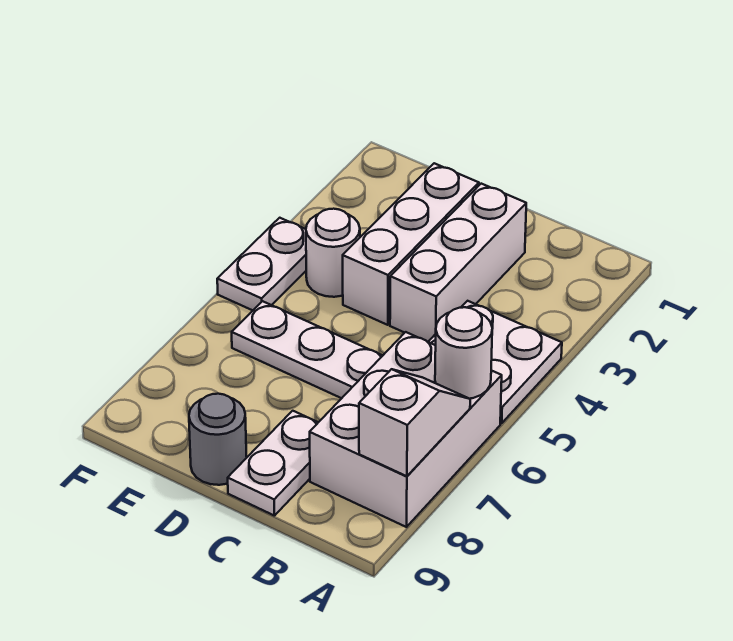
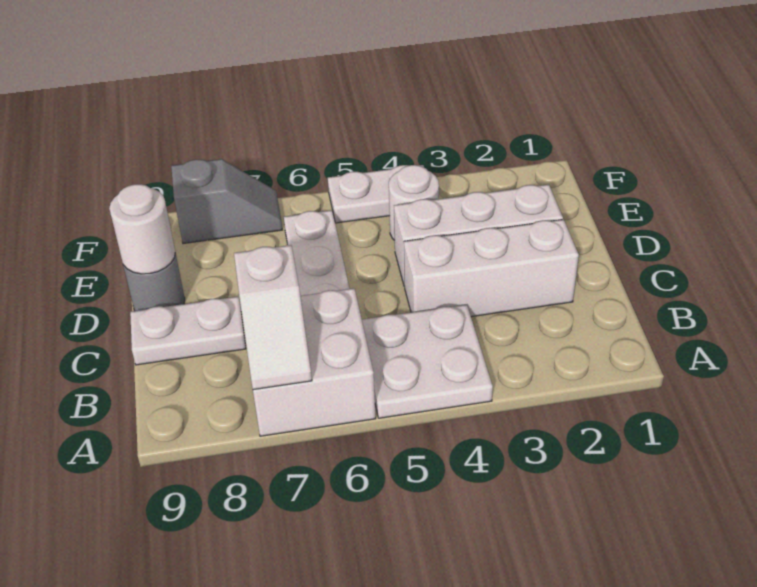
white brick A6:B8 level 1 -> white brick A6:B7 level 1
white round brick A6 level 2 -> white round brick D9 level 2
white slope A7:A8 level 2 top 8 -> white slope A7:B7 level 2 top B
none -> grey slope F7:F8 level 1 top 8

